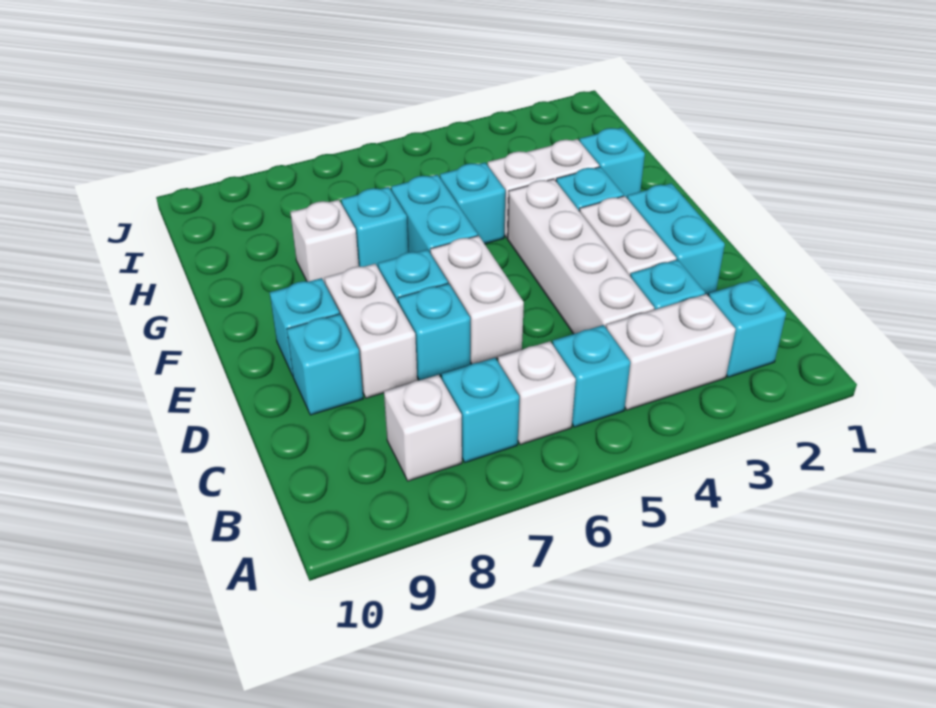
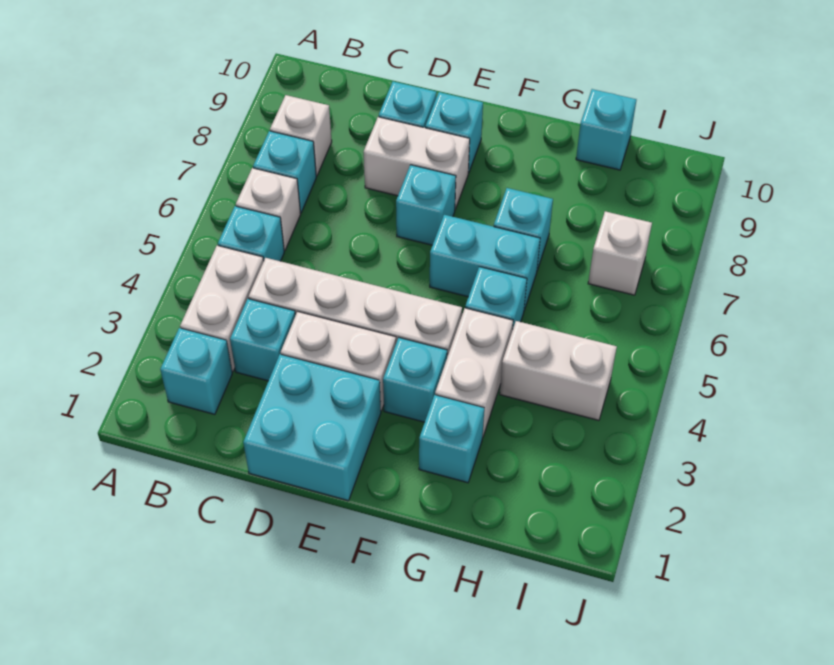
cyan brick D2:E2 level 1 -> cyan brick D1:E2 level 1
white brick D6:E6 level 1 -> white brick H4:I4 level 1
cyan brick D7 level 1 -> cyan brick H10 level 1
white brick G8 level 1 -> white brick I7 level 1

